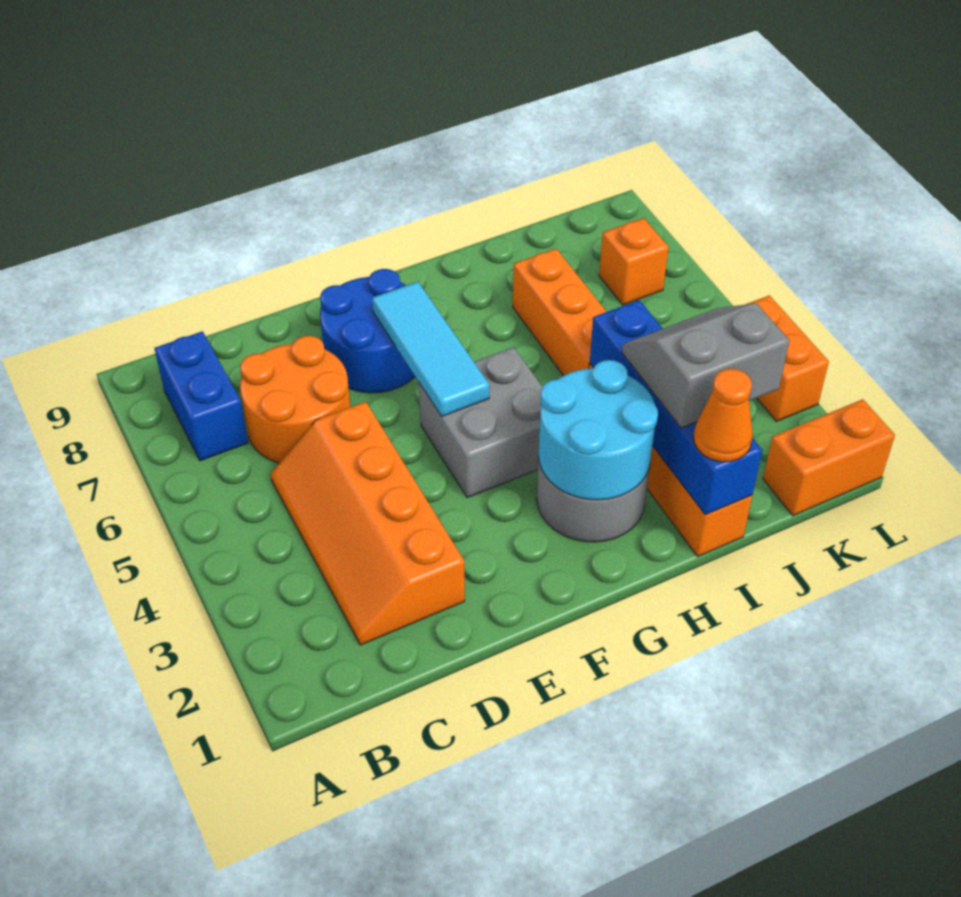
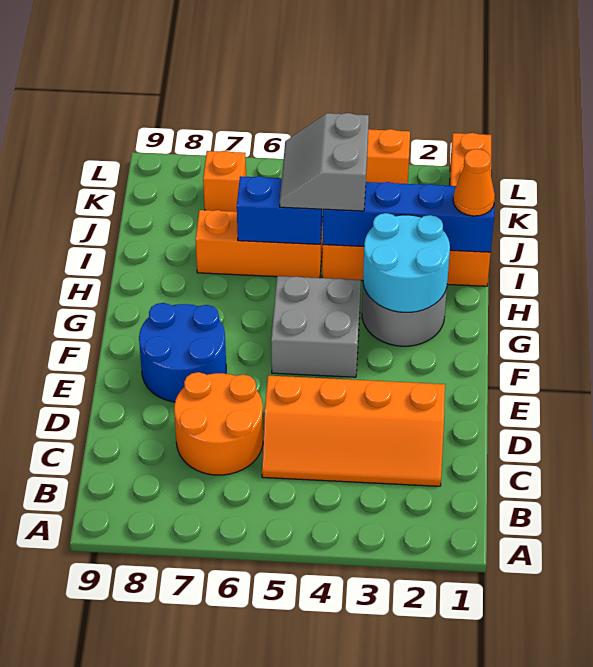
blue brick B7:B8 level 1 -> blue brick I5:I6 level 2
cyan tile F5:F7 level 2 -> none
grey slope I2:J3 level 3 top 2 -> grey slope I4:J5 level 3 top 4

